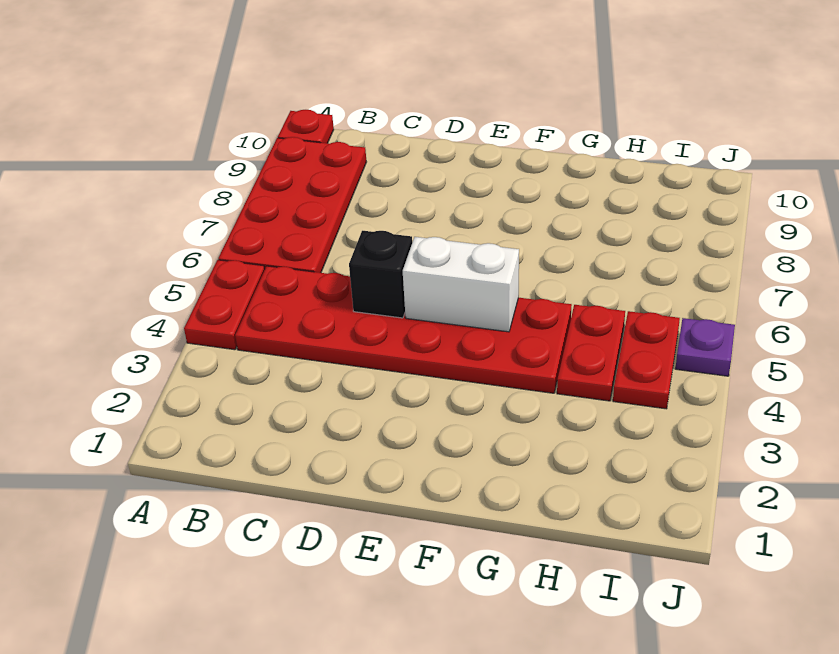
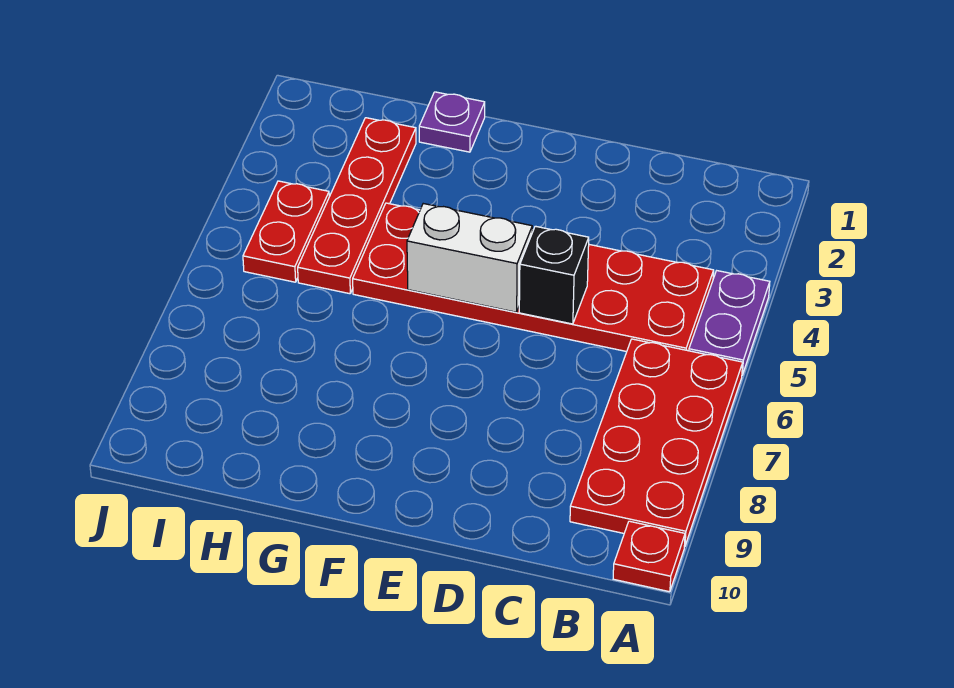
red plate A4:A5 level 1 -> purple plate A4:A5 level 1
red plate H4:H5 level 1 -> red plate H2:H5 level 1
purple plate J5 level 1 -> purple plate G1 level 1

